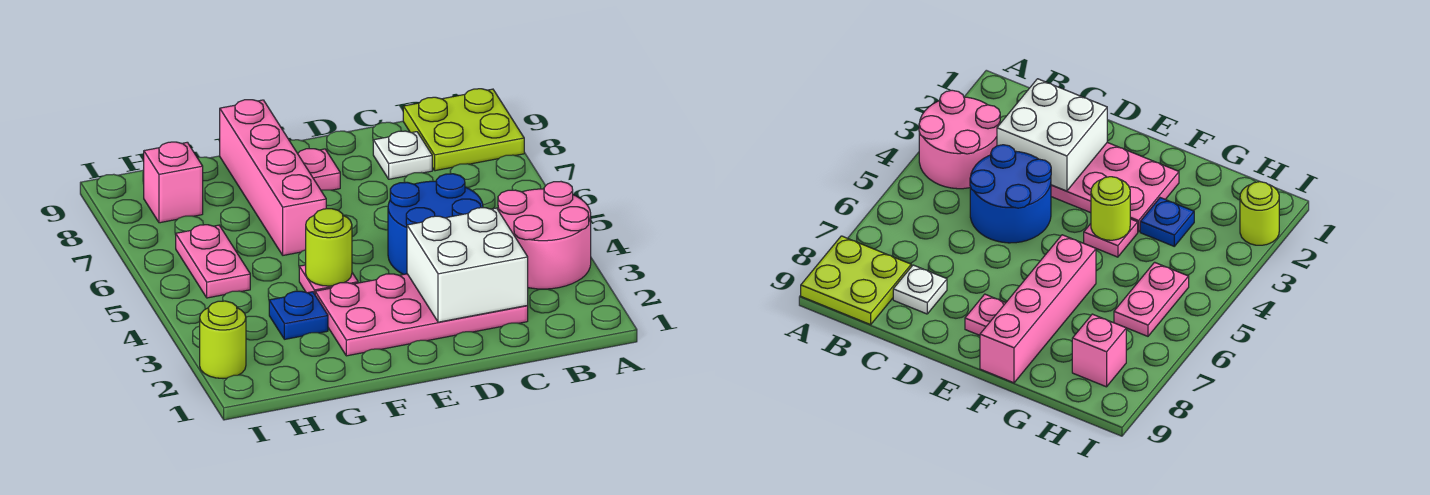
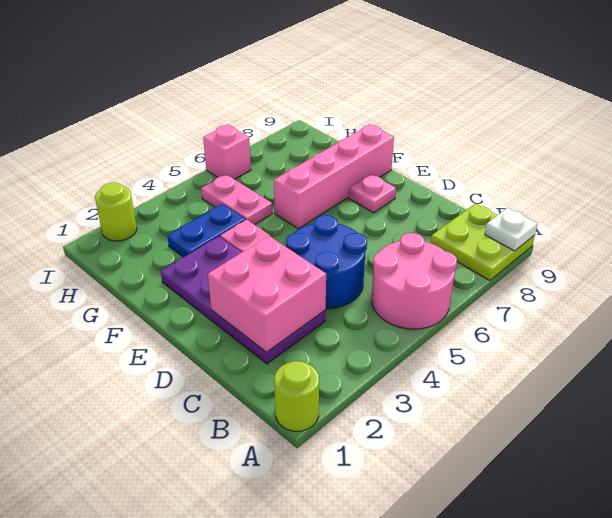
pink round brick A3:B4 level 1 -> pink round brick A5:B6 level 1
pink plate C2:F3 level 1 -> purple plate C2:F3 level 1
white brick C2:D3 level 2 -> pink brick C2:D3 level 2
white plate C8 level 1 -> white plate A9 level 2
lime round brick F4 level 2 -> lime round brick A1 level 1
blue plate G3 level 1 -> blue plate G3:G4 level 1
pink plate H5:H6 level 1 -> pink plate G5:H5 level 1
pink brick H8 level 1 -> pink brick I6 level 1

